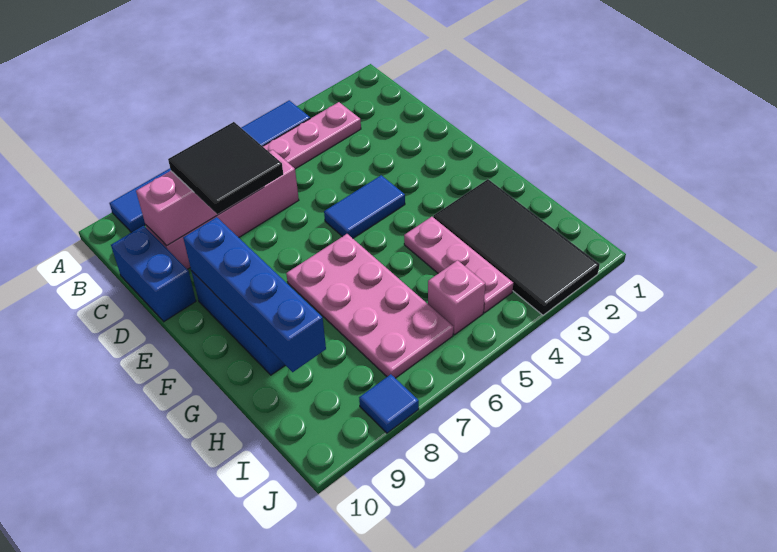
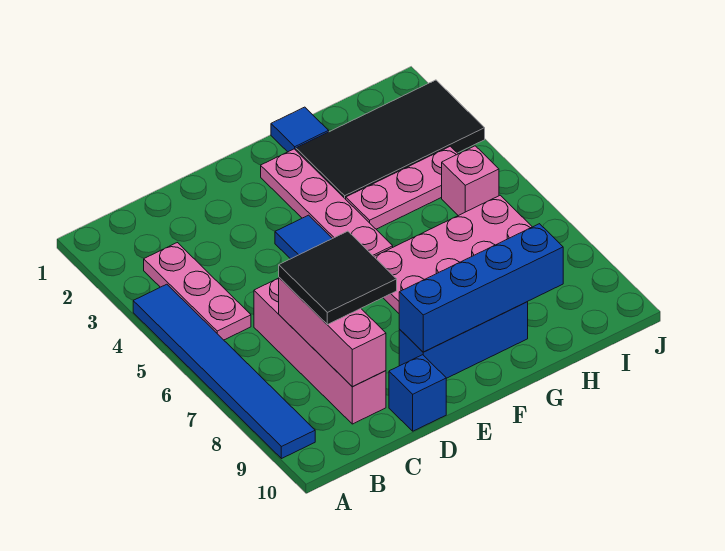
blue brick C10:D10 level 1 -> blue brick D10 level 1
none -> pink plate F2:F5 level 1
blue tile J8 level 1 -> blue tile G1 level 1

